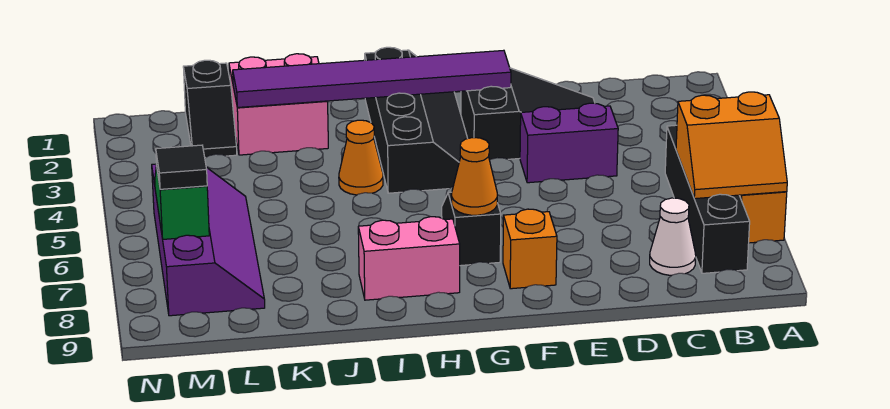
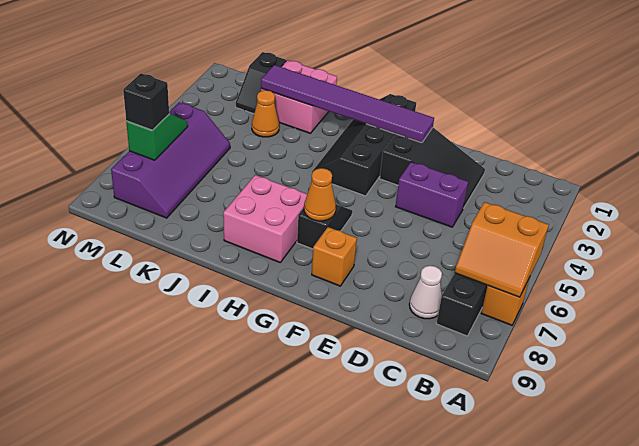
black slope G1:H4 level 1 top H -> black slope G1:H4 level 1 top G
pink brick H8:I8 level 1 -> pink brick H7:I8 level 1
orange cone I4 level 1 -> orange cone K3 level 1
black tile M7 level 3 -> black brick M7 level 3

